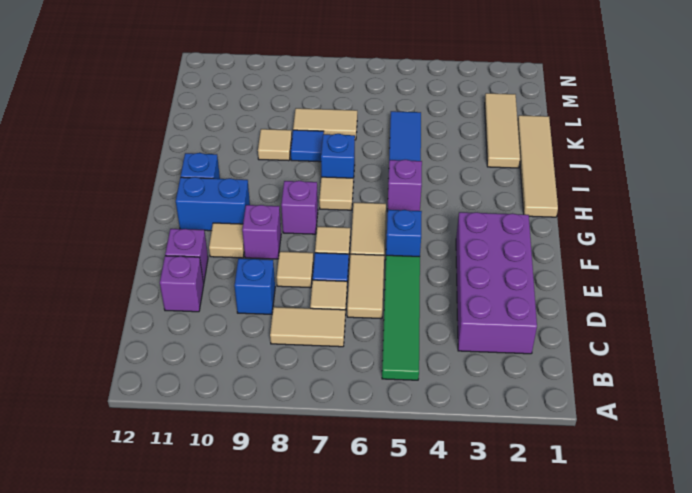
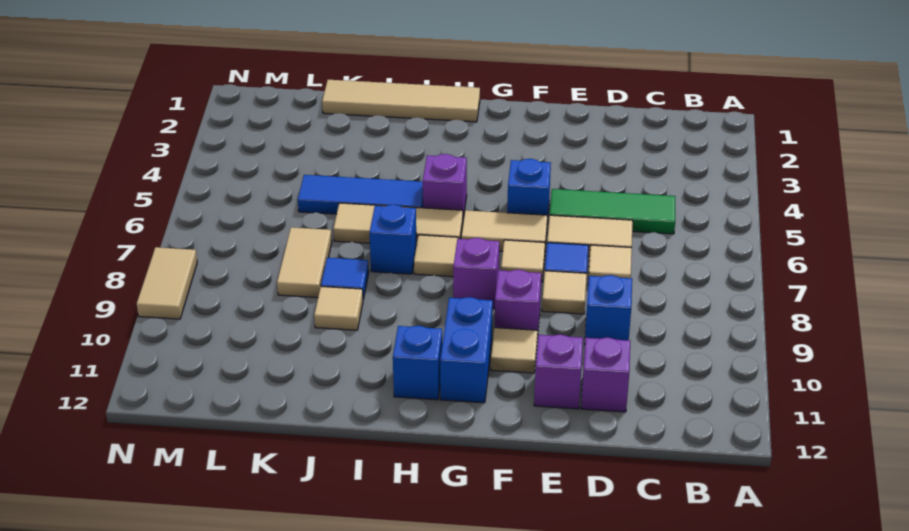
green tile B5:E5 level 1 -> green tile C5:E5 level 1
purple brick C2:F3 level 1 -> none
tan tile C7:C8 level 1 -> tan tile N8:N9 level 1
tan tile J2:L2 level 1 -> tan tile H6:J6 level 1

